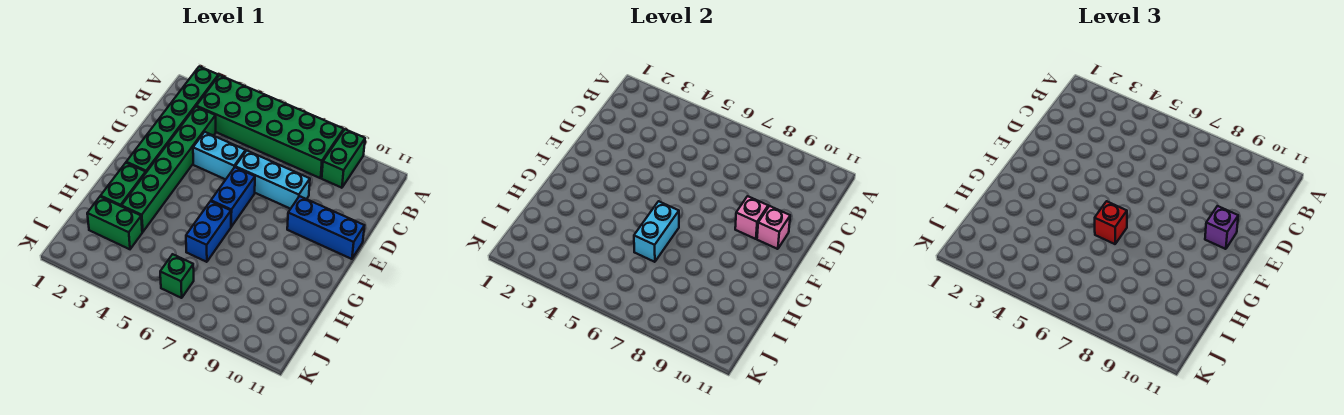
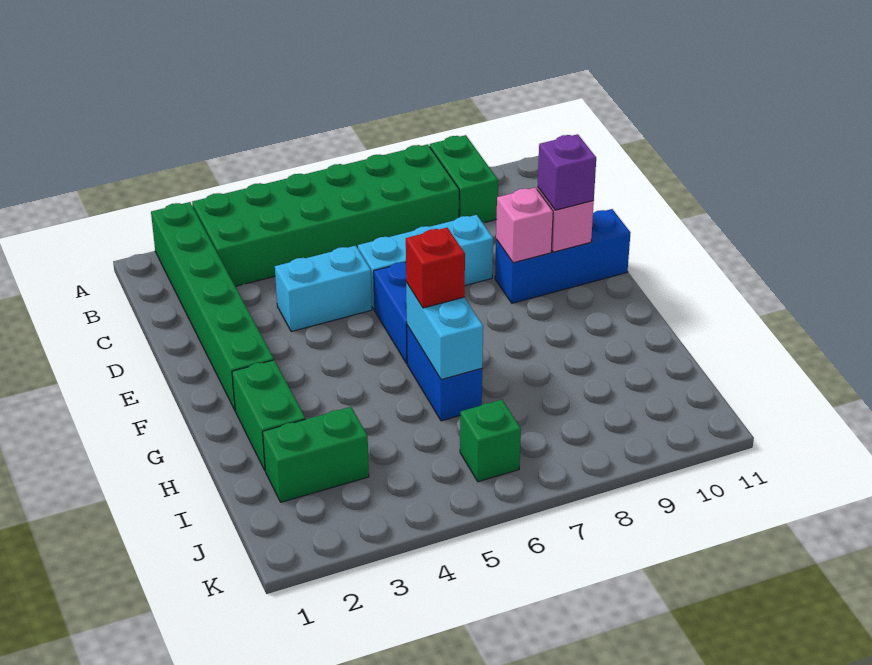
green brick C3:H3 level 1 -> none

